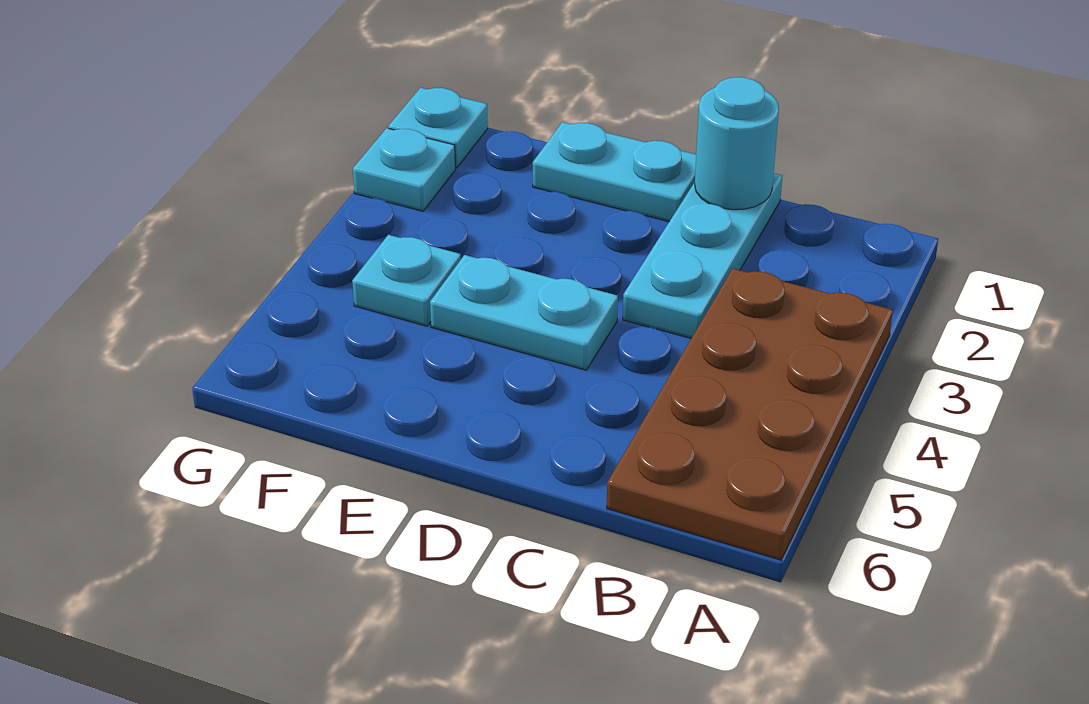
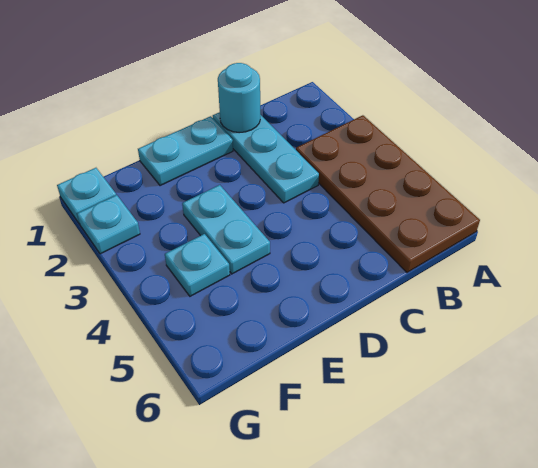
cyan plate D4:E4 level 1 -> cyan plate E3:E4 level 1

